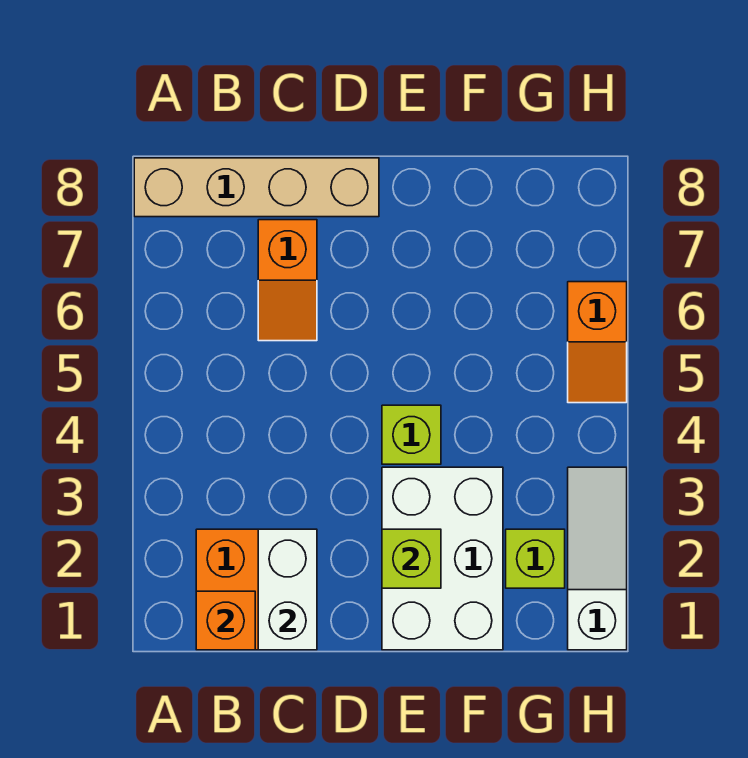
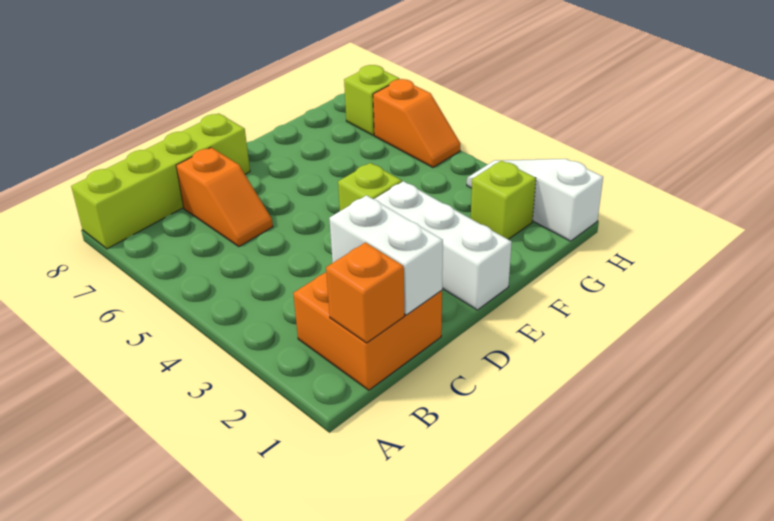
tan brick A8:D8 level 1 -> lime brick A8:D8 level 1
white brick E1:F3 level 1 -> white brick E1:E3 level 1
lime brick E2 level 2 -> lime brick H7 level 1

